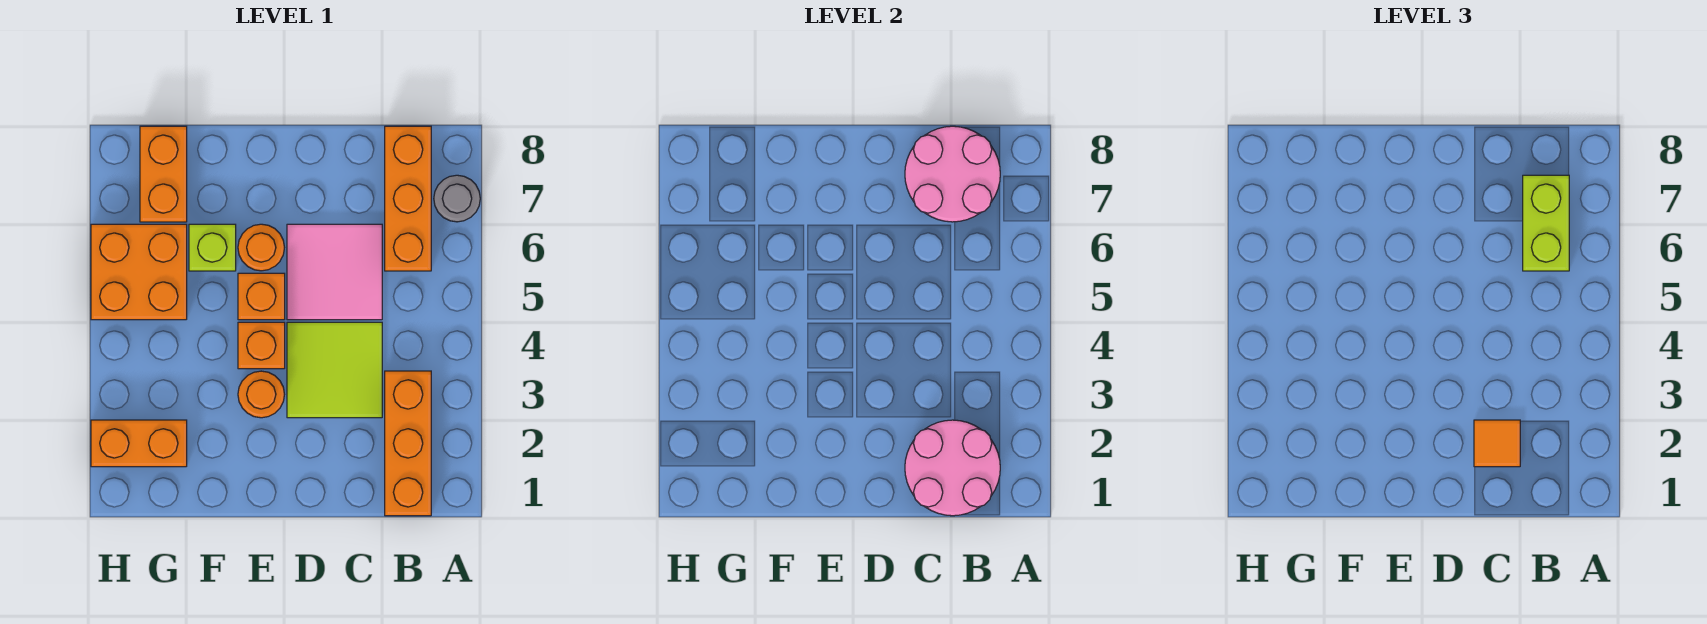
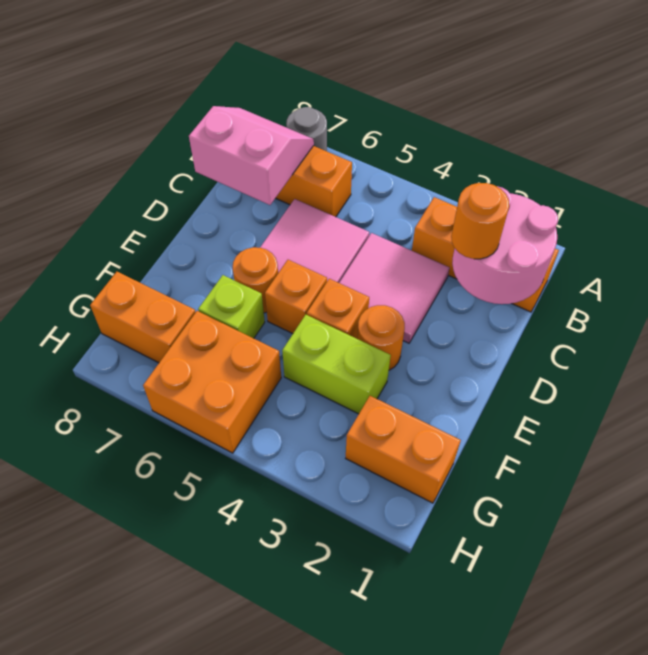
lime brick B6:B7 level 3 -> lime brick F3:F4 level 1
pink round brick B7:C8 level 2 -> pink slope B7:C8 level 2 top C
orange tile C2 level 3 -> orange round brick C2 level 3
lime tile C3:D4 level 1 -> pink tile C3:D4 level 1
orange brick G2:H2 level 1 -> orange brick G1:G2 level 1

